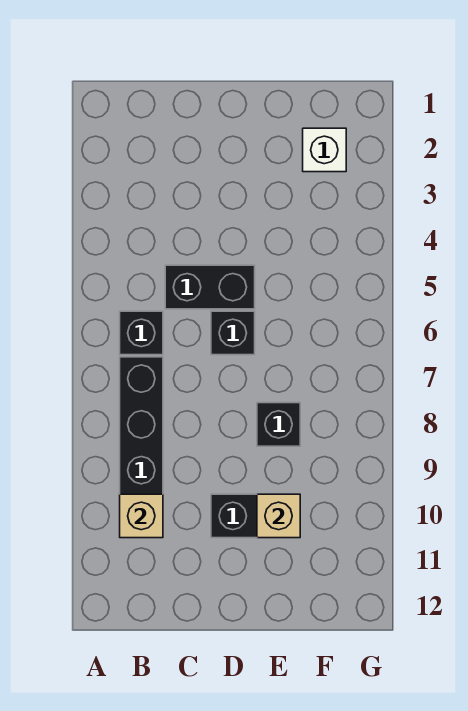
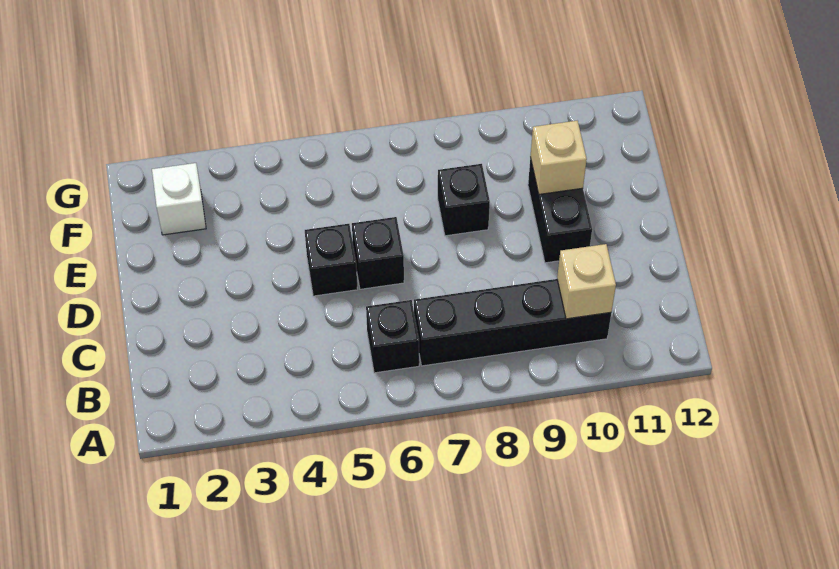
black brick C5:D5 level 1 -> black brick D5 level 1

